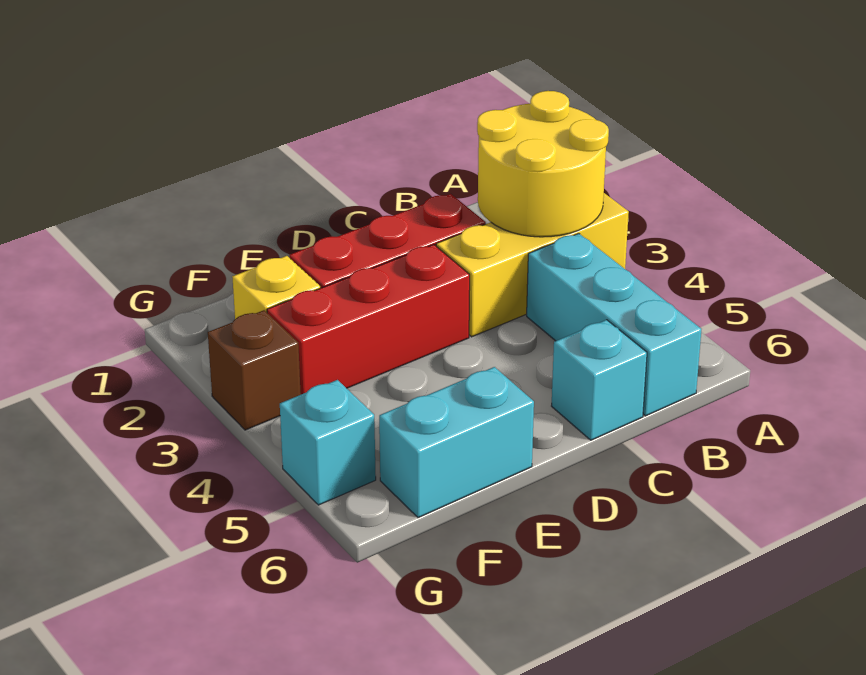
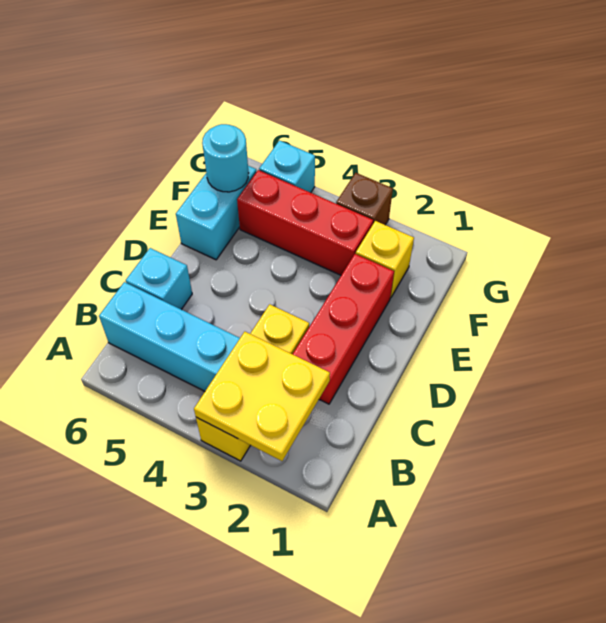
yellow round brick A2:B3 level 2 -> yellow plate A2:B3 level 2
red brick D3:F3 level 1 -> red brick F3:F5 level 1
none -> cyan round brick F6 level 2

